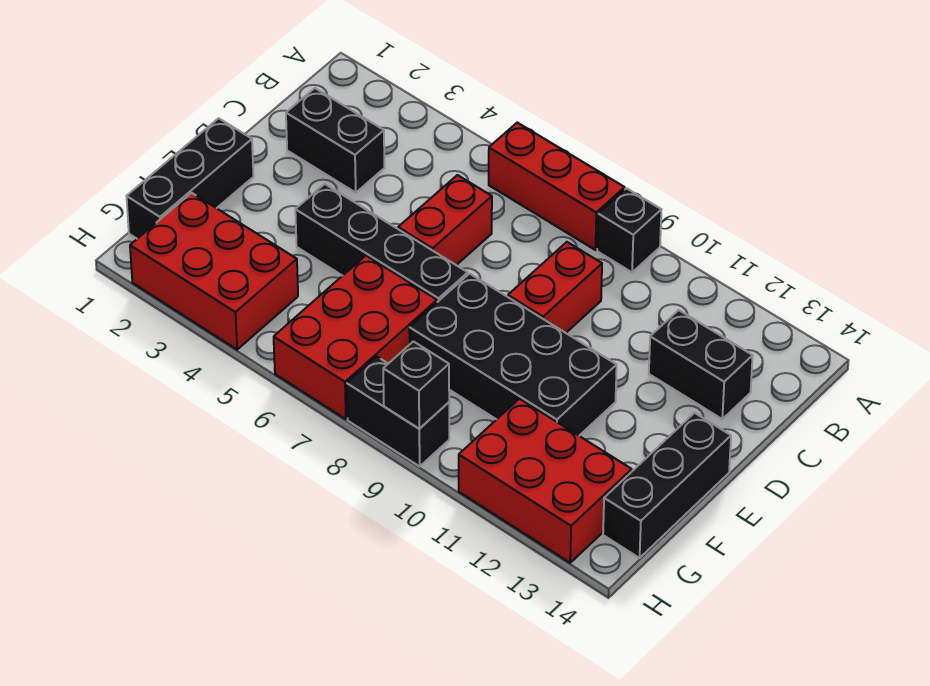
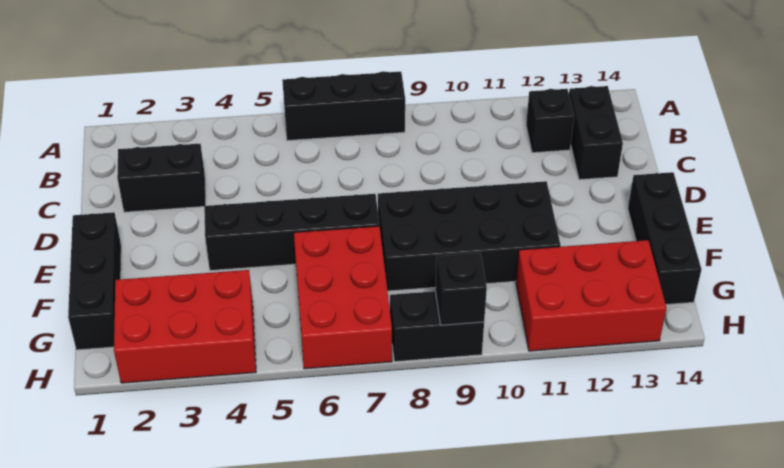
red brick A6:A8 level 1 -> black brick A6:A8 level 1
black brick A9 level 1 -> black brick B12 level 1
red brick C6:D6 level 1 -> none
red brick C9:D9 level 1 -> none
black brick C12:C13 level 1 -> black brick B13:C13 level 1

